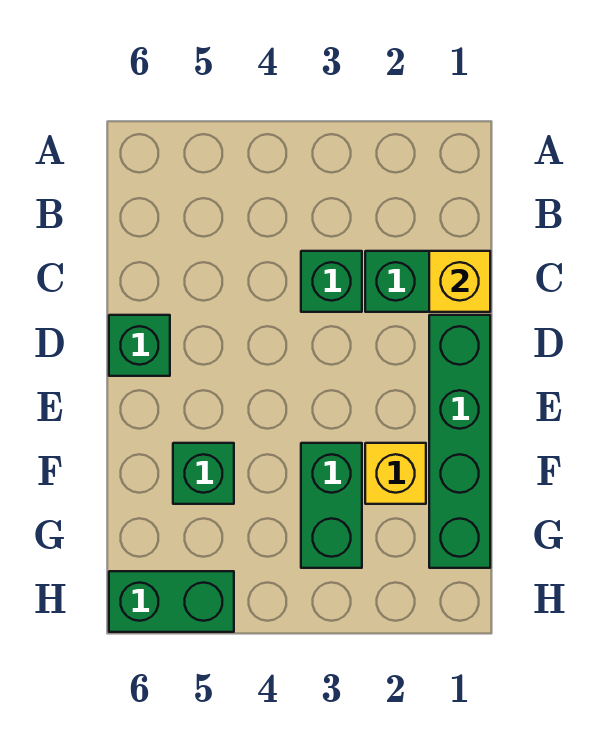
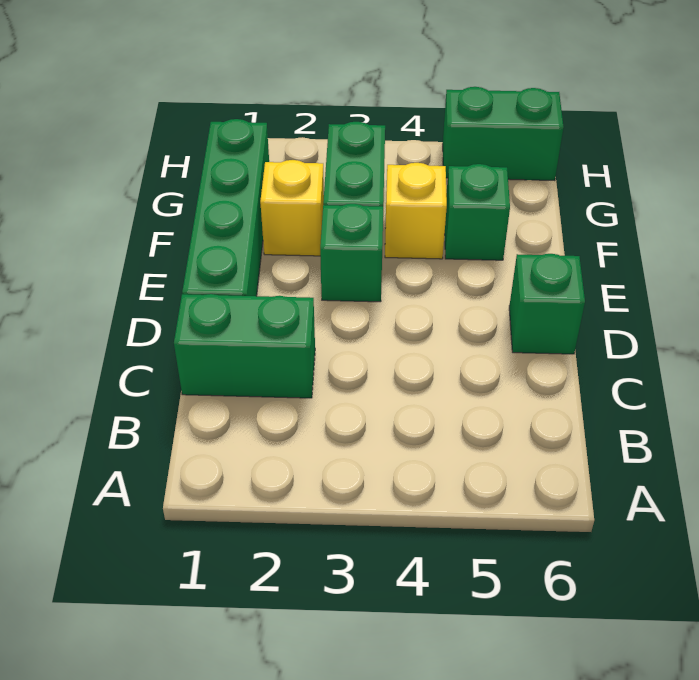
yellow brick C1 level 2 -> yellow brick F4 level 1
green brick C3 level 1 -> green brick E3 level 1

